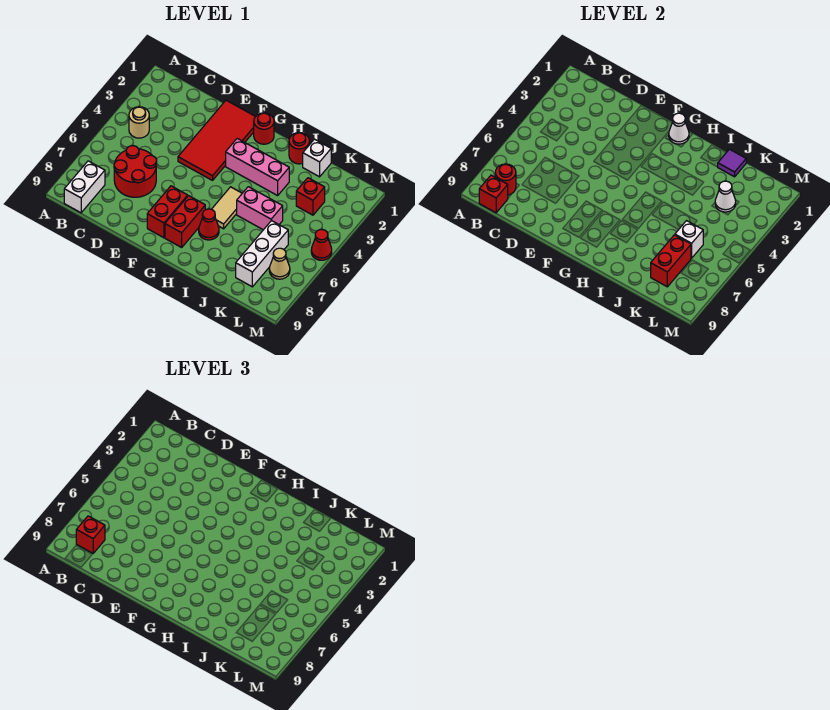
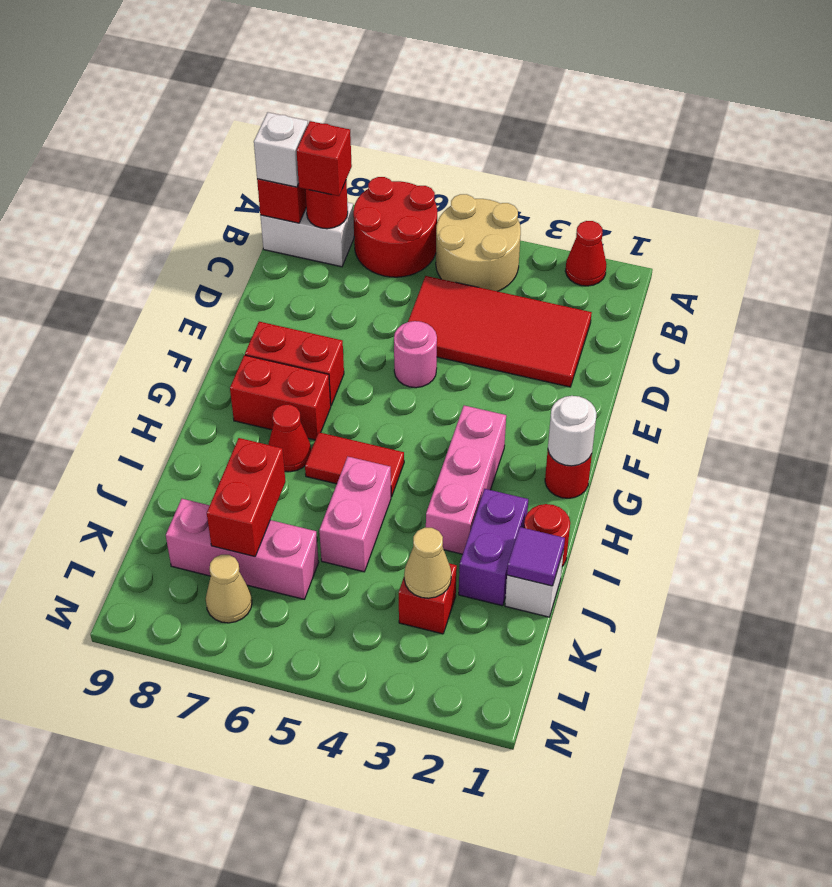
tan round brick B4 level 1 -> tan round brick A4:B5 level 1
red round brick C6:D7 level 1 -> red round brick A6:B7 level 1
red tile E1:F4 level 1 -> red tile C2:D5 level 1
none -> pink round brick E5 level 1
white cone G1 level 2 -> white round brick G1 level 2
tan tile H5:H6 level 1 -> red tile H5:H6 level 1
none -> purple brick I2:J2 level 1
white cone K3 level 2 -> tan cone K3 level 2
white brick K6:K8 level 1 -> pink brick K6:K8 level 1
white brick K6 level 2 -> white brick B9 level 3
red brick K7:K8 level 2 -> red brick J7:K7 level 2
red cone M5 level 1 -> red cone A2 level 1

